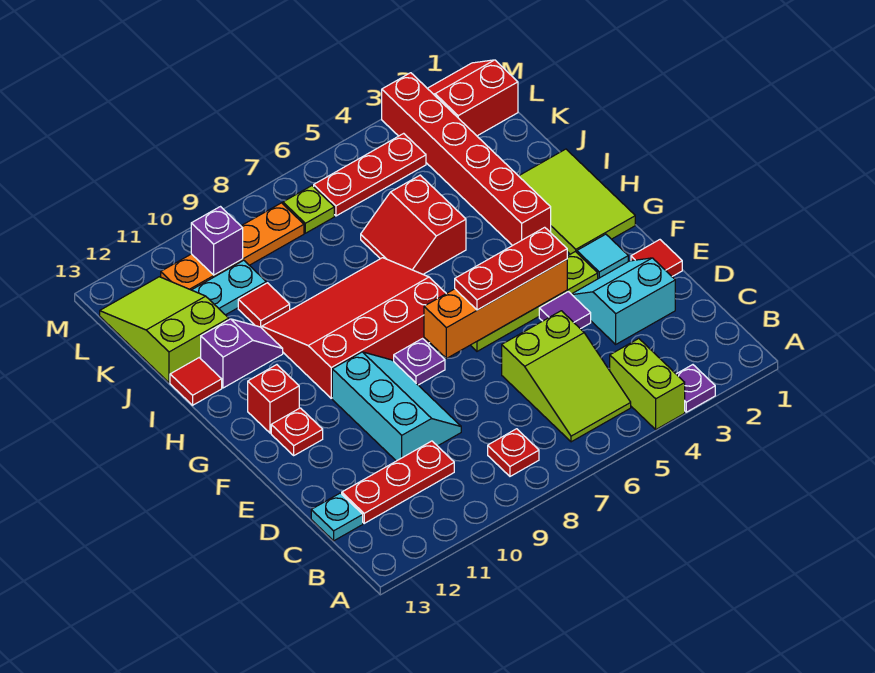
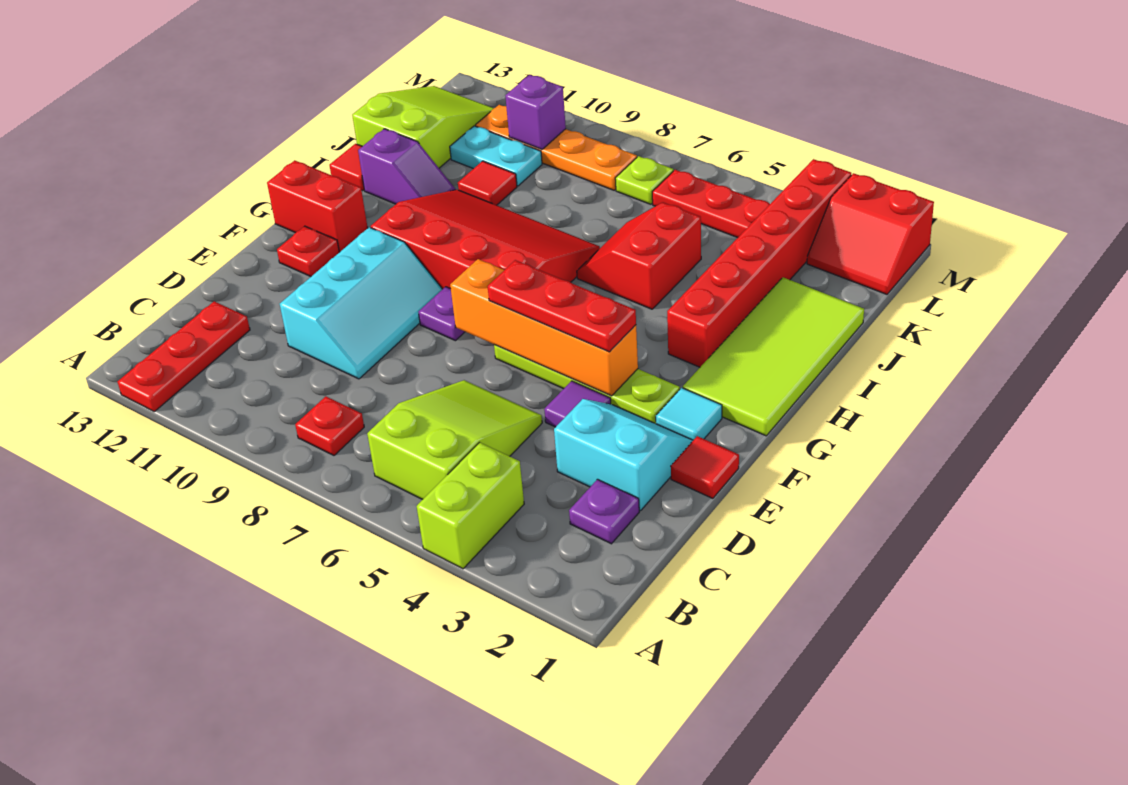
purple plate A3 level 1 -> purple plate C2 level 1
lime slope B5:D6 level 1 top D -> lime slope B5:D6 level 1 top B
red plate C10:C12 level 1 -> red plate A12:C12 level 1
cyan plate C13 level 1 -> none
lime tile G1:I2 level 1 -> lime tile G1:J2 level 1
red brick G12 level 1 -> red brick G12:G13 level 1
red slope L1:M2 level 1 top L -> red slope L1:M2 level 1 top M

